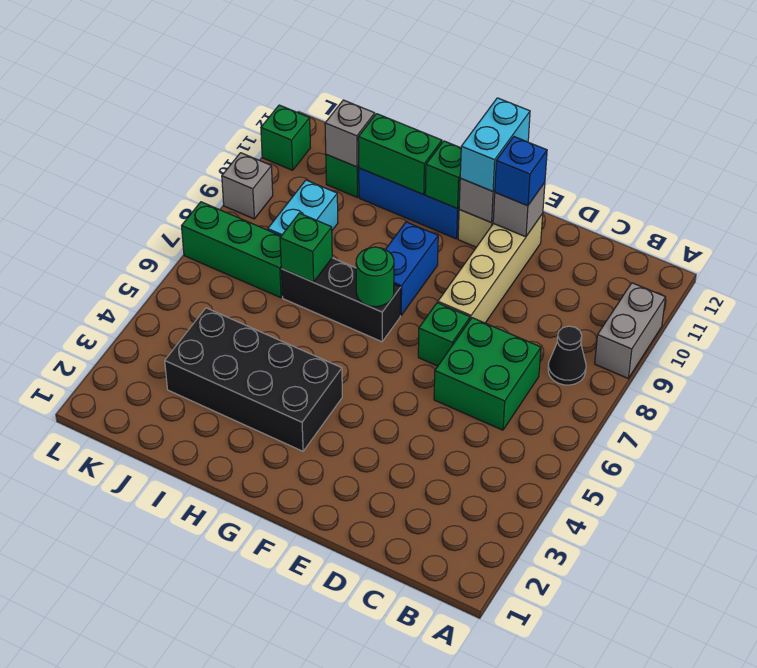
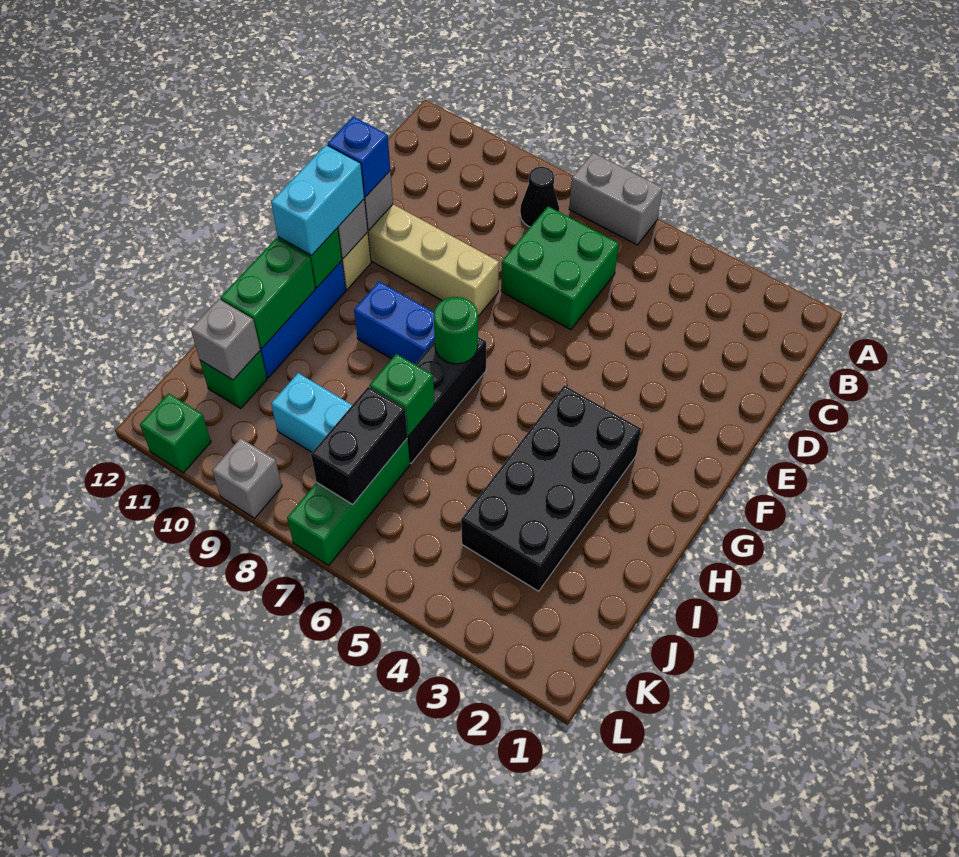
grey brick A9:A10 level 1 -> grey brick A6:A7 level 1
green brick E7 level 1 -> none
cyan brick F11:F12 level 3 -> cyan brick F11:G11 level 3
none -> black brick J7:K7 level 2

